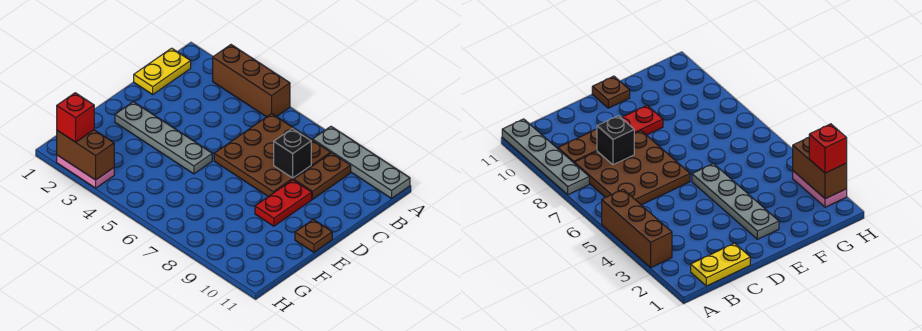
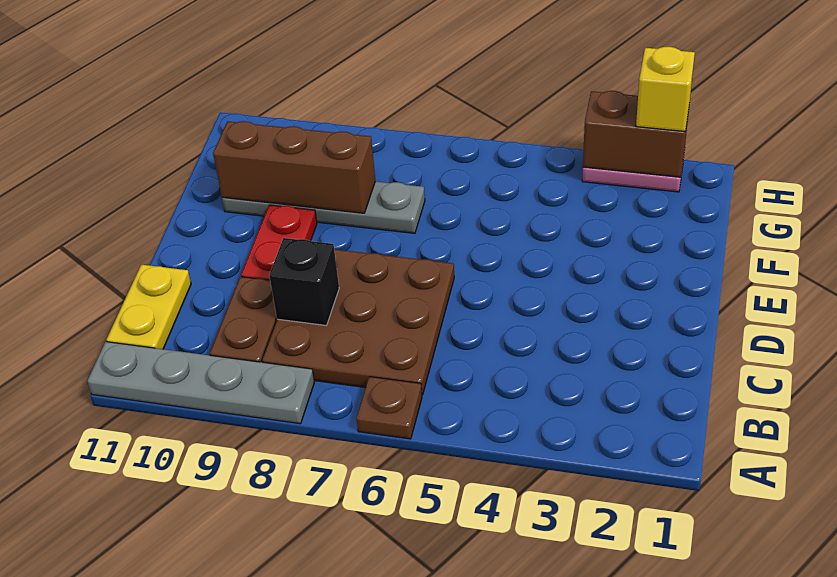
brown brick A3:A5 level 1 -> brown brick F8:F10 level 2
yellow plate B1:C1 level 1 -> yellow plate B11:C11 level 1
grey plate E2:E5 level 1 -> grey plate F7:F10 level 1
brown plate E11 level 1 -> brown plate A6 level 1
red brick H2 level 3 -> yellow brick H2 level 3

